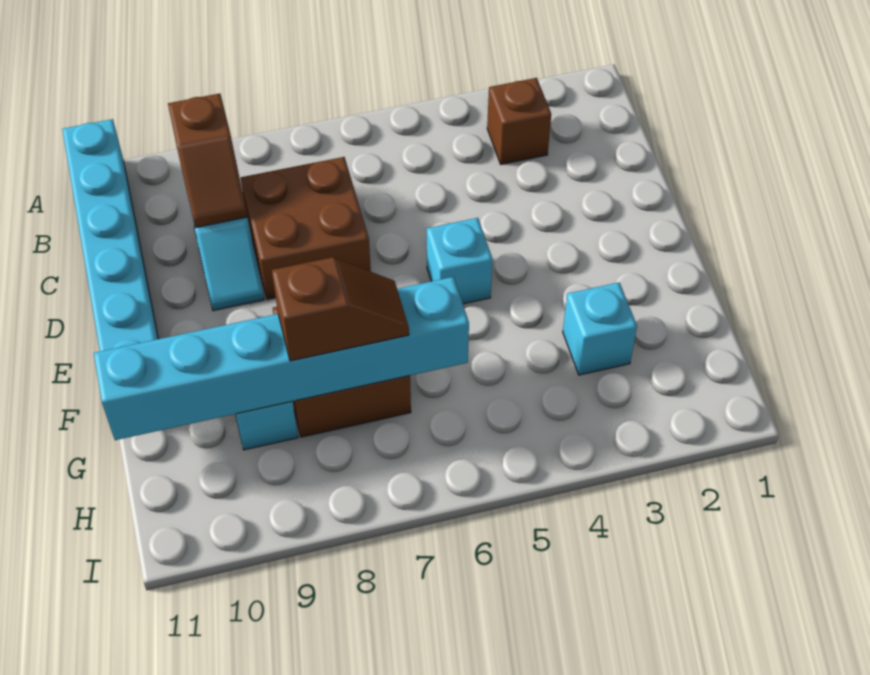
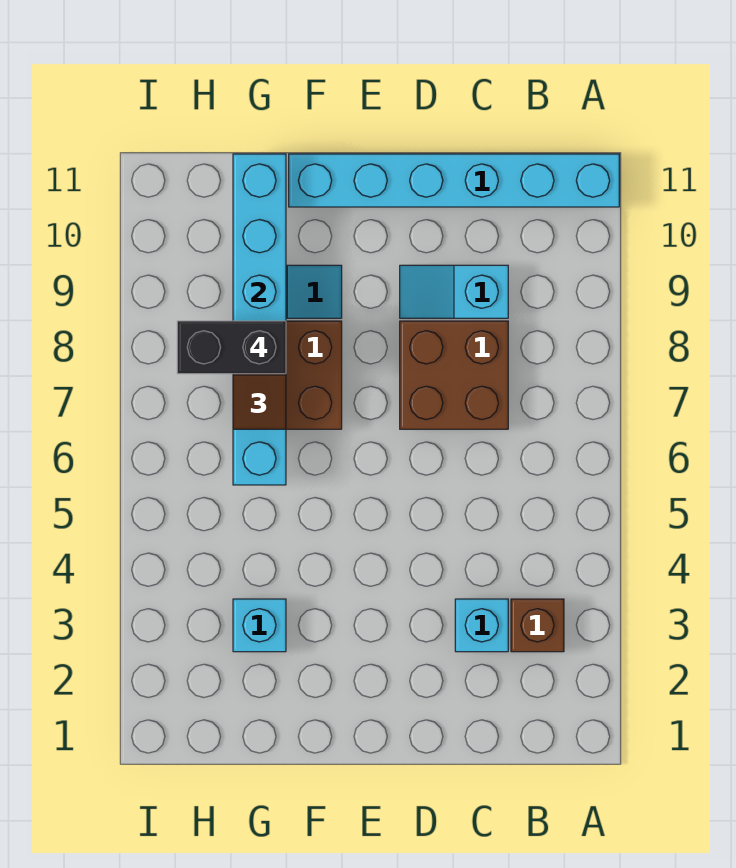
brown slope B9:C9 level 2 top B -> none
cyan brick E5 level 1 -> cyan brick C3 level 1
none -> black brick G8:H8 level 4

